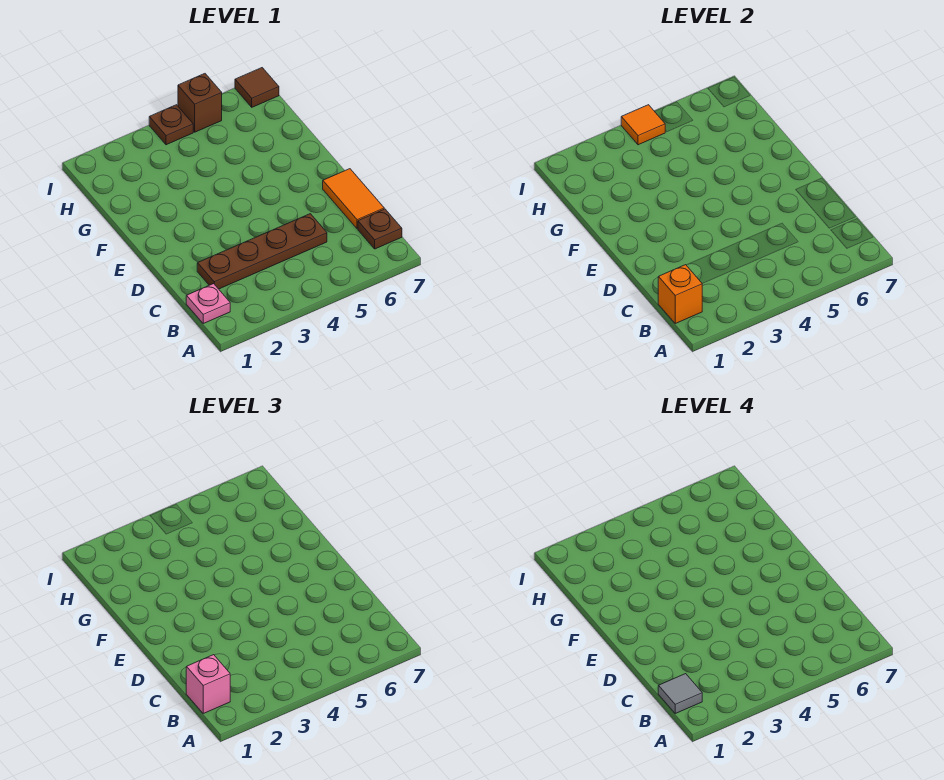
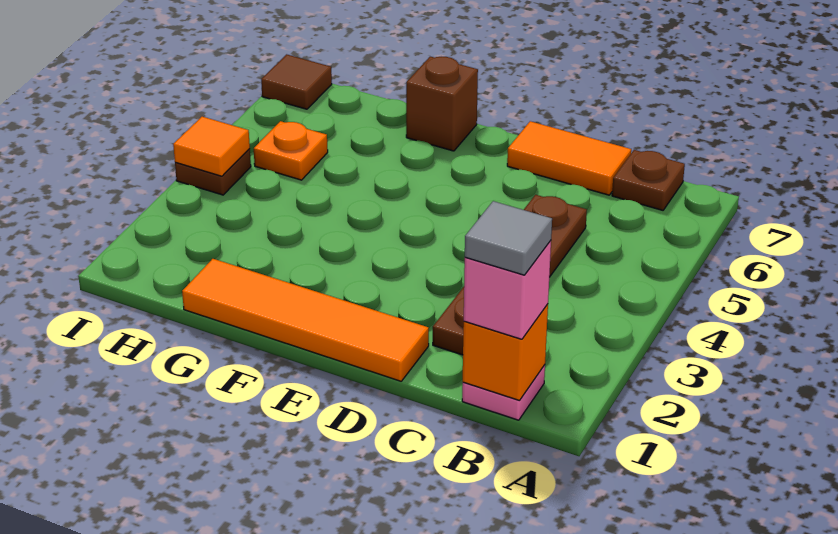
none -> orange tile D1:G1 level 1
none -> orange plate H5 level 1
brown brick I5 level 1 -> brown brick F7 level 1

